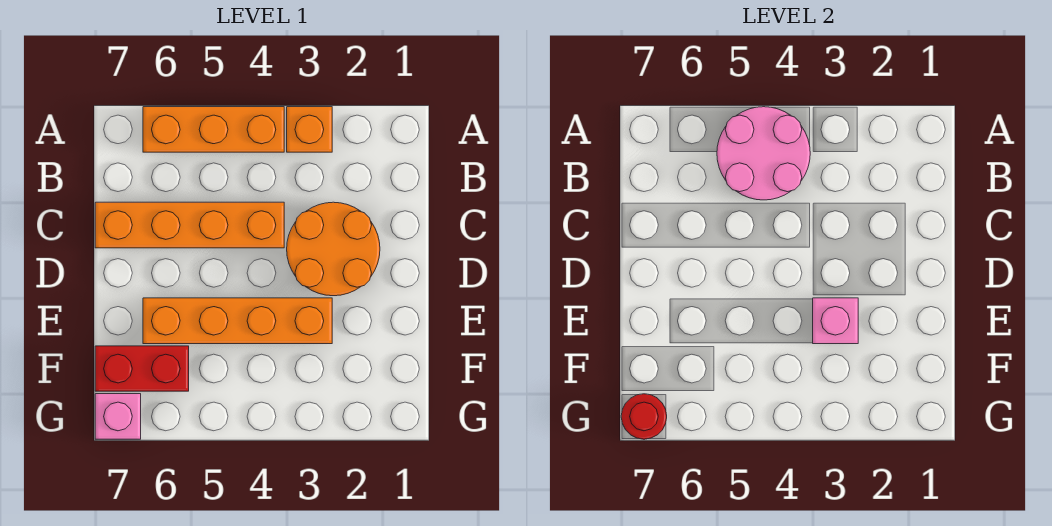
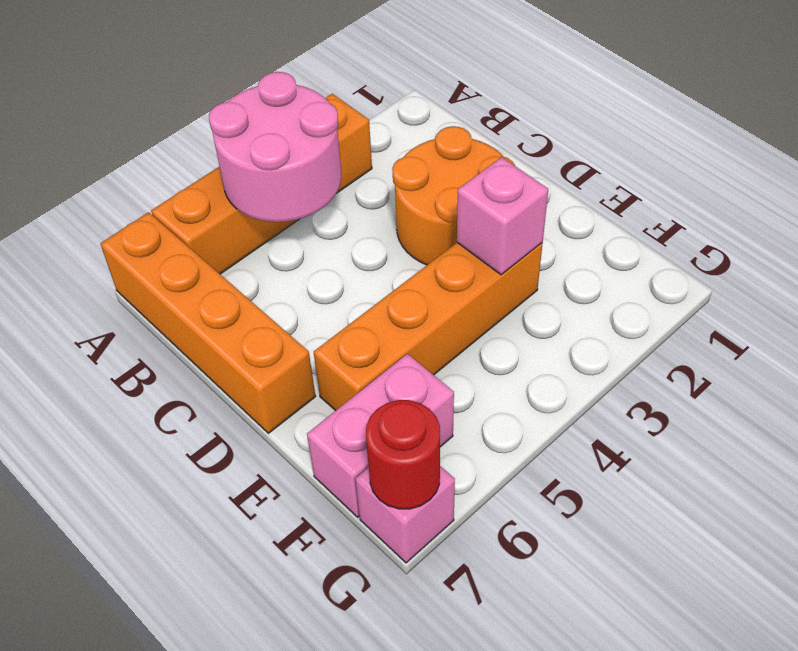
orange brick C4:C7 level 1 -> orange brick A7:D7 level 1
red brick F6:F7 level 1 -> pink brick F6:F7 level 1

